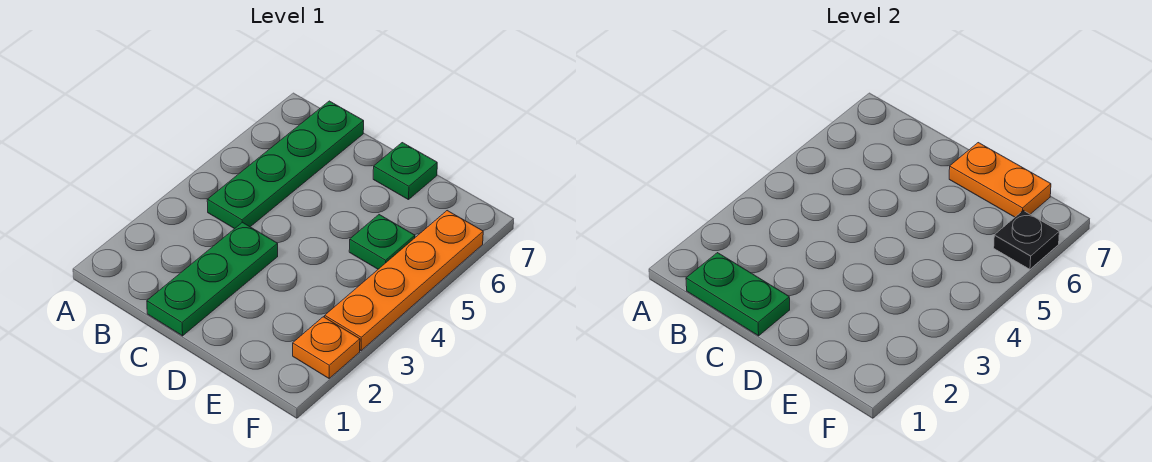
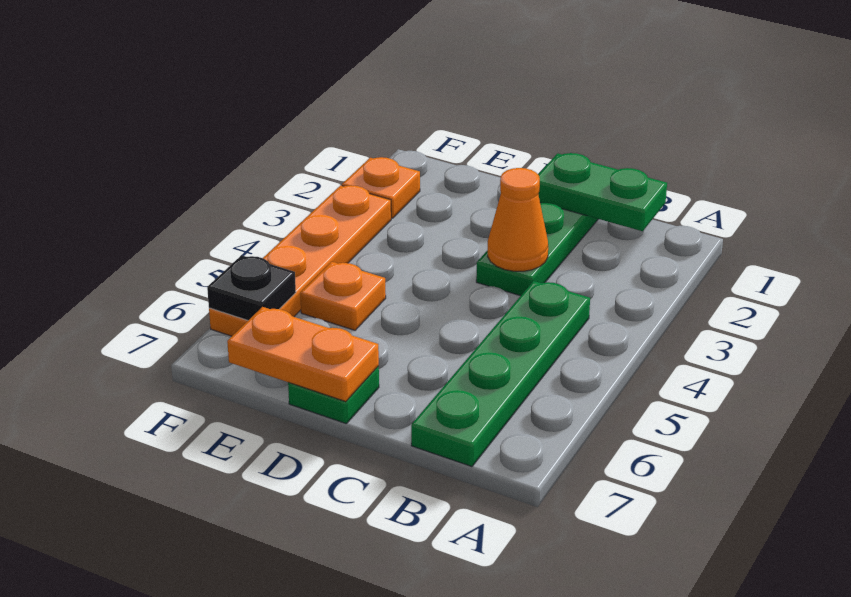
none -> orange cone C3 level 2
green plate E5 level 1 -> orange plate E5 level 1

